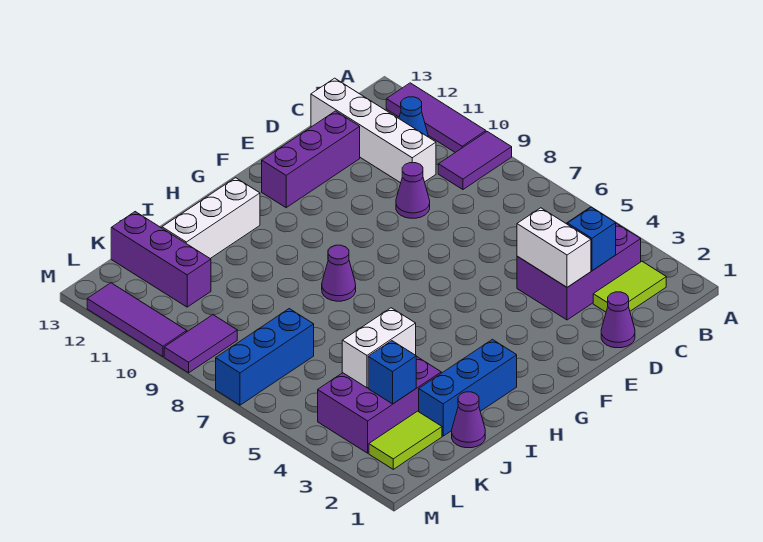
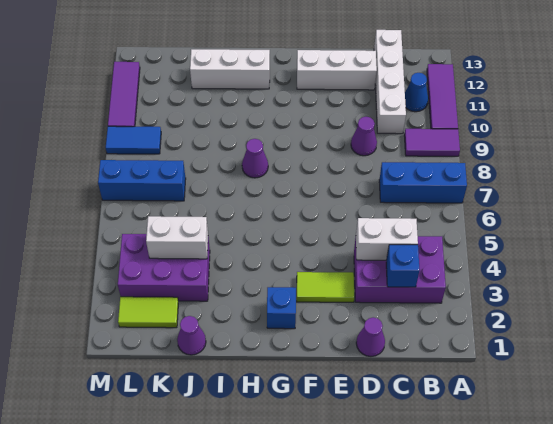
lime tile B2:C2 level 1 -> lime tile E3:F3 level 1
white brick D3:D4 level 2 -> white brick C4:D4 level 2
purple brick D12:F12 level 1 -> white brick D12:F12 level 1
blue brick H2:J2 level 1 -> blue brick A7:C7 level 1
blue brick K3 level 2 -> blue brick G2 level 1
purple brick K11:K13 level 1 -> none
purple tile L9:M9 level 1 -> blue tile L9:M9 level 1

